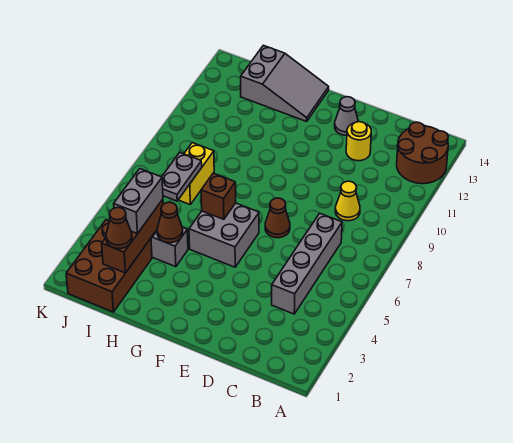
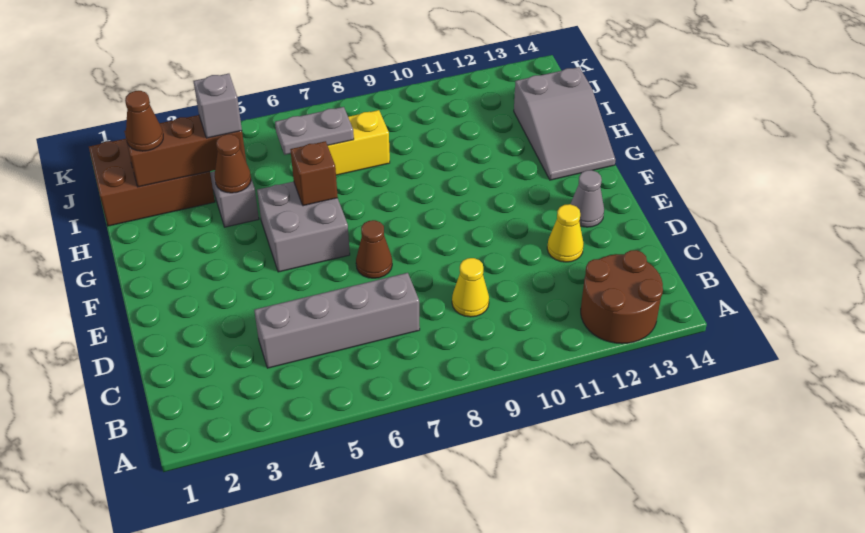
yellow round brick D12 level 1 -> yellow cone D12 level 1
grey brick I3:I4 level 3 -> grey brick I4 level 3

